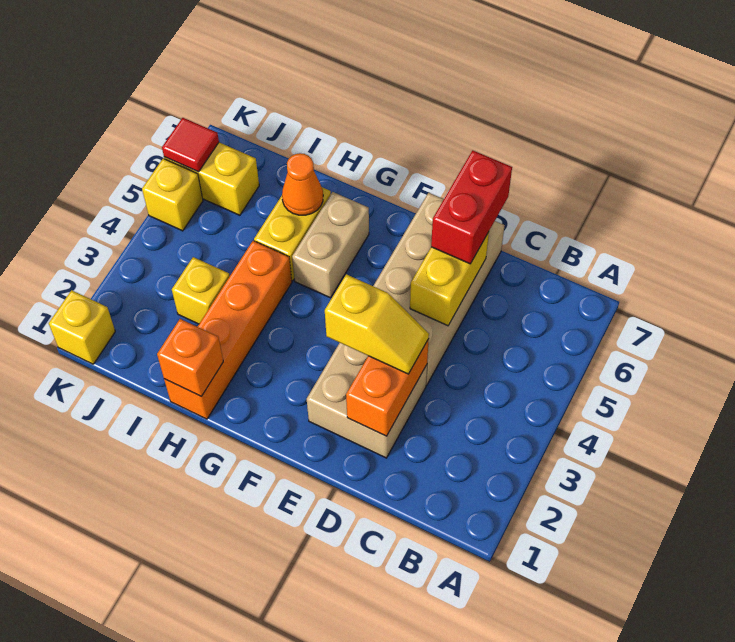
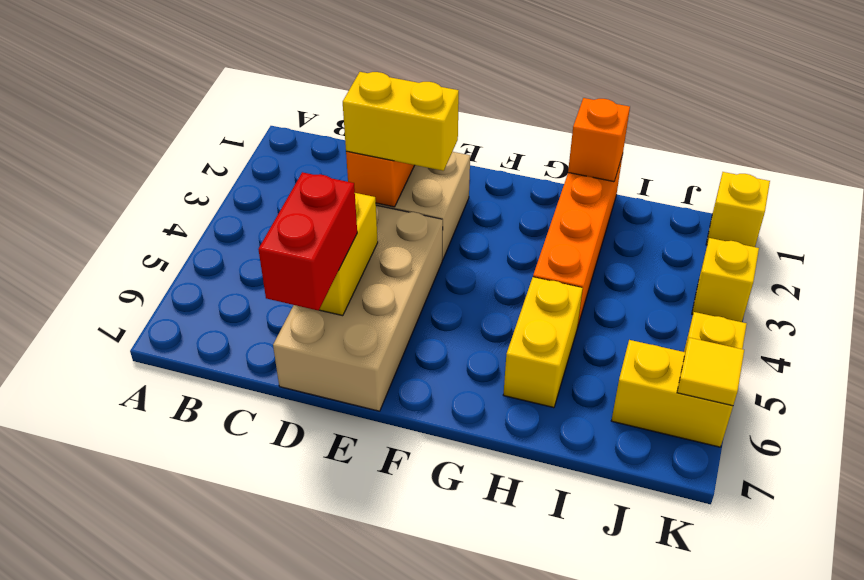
yellow slope D3:E3 level 3 top E -> yellow brick D3:E3 level 3
tan brick G5:G6 level 1 -> none
orange cone H6 level 2 -> none
yellow brick I3 level 1 -> yellow brick K3 level 1
red tile K6 level 2 -> yellow tile K6 level 2

